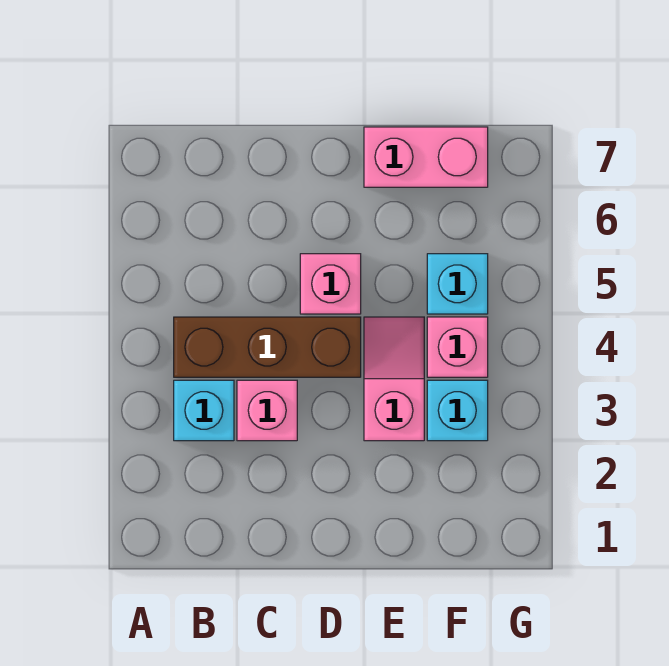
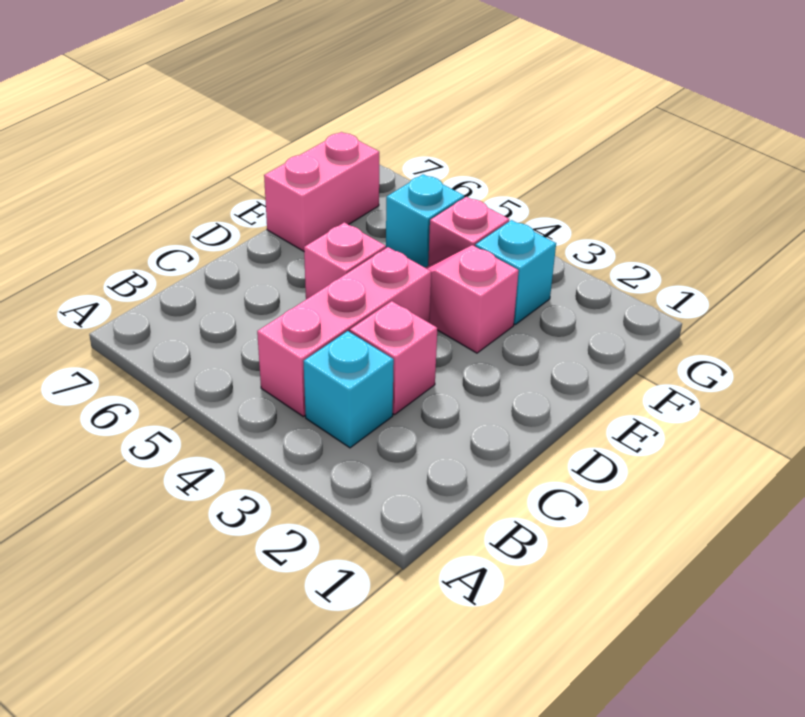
brown brick B4:D4 level 1 -> pink brick B4:D4 level 1

